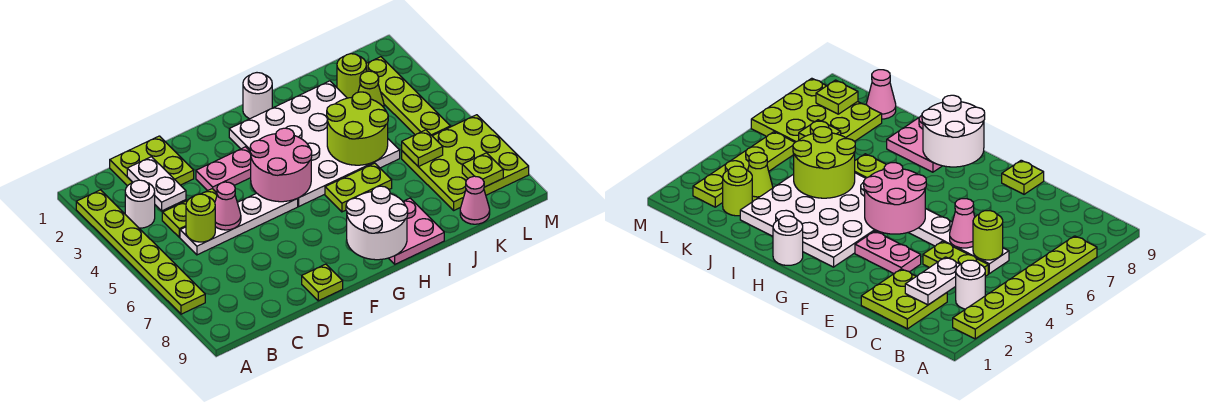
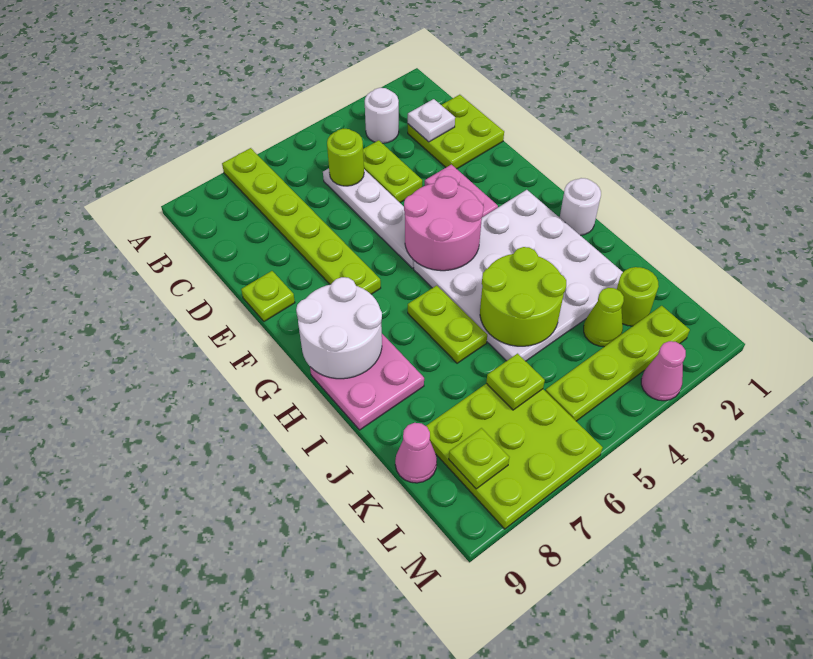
lime plate A2:A7 level 1 -> lime plate A7:F7 level 1
white plate C2:C3 level 2 -> white plate C2 level 2
pink cone D5 level 2 -> pink cone M3 level 1

